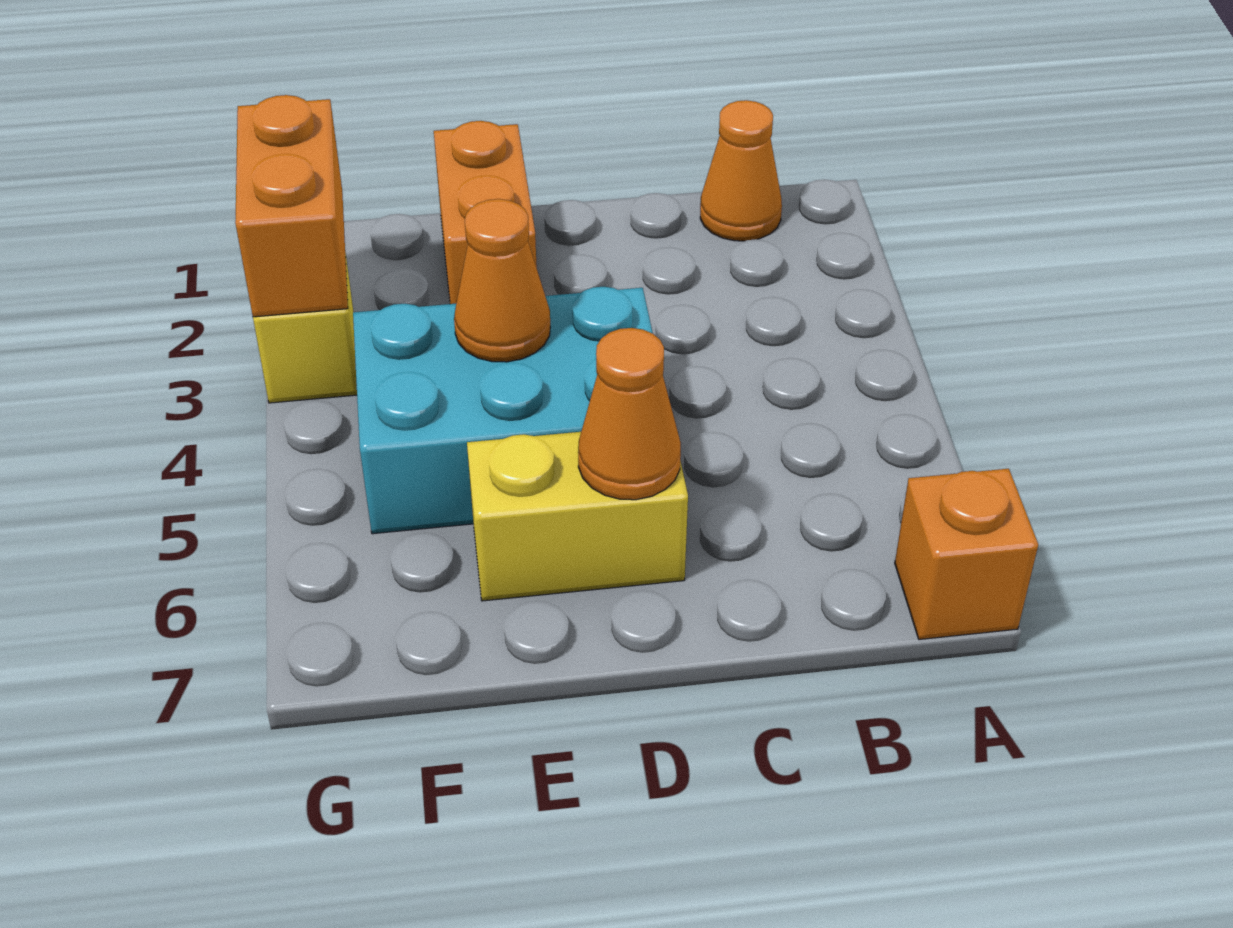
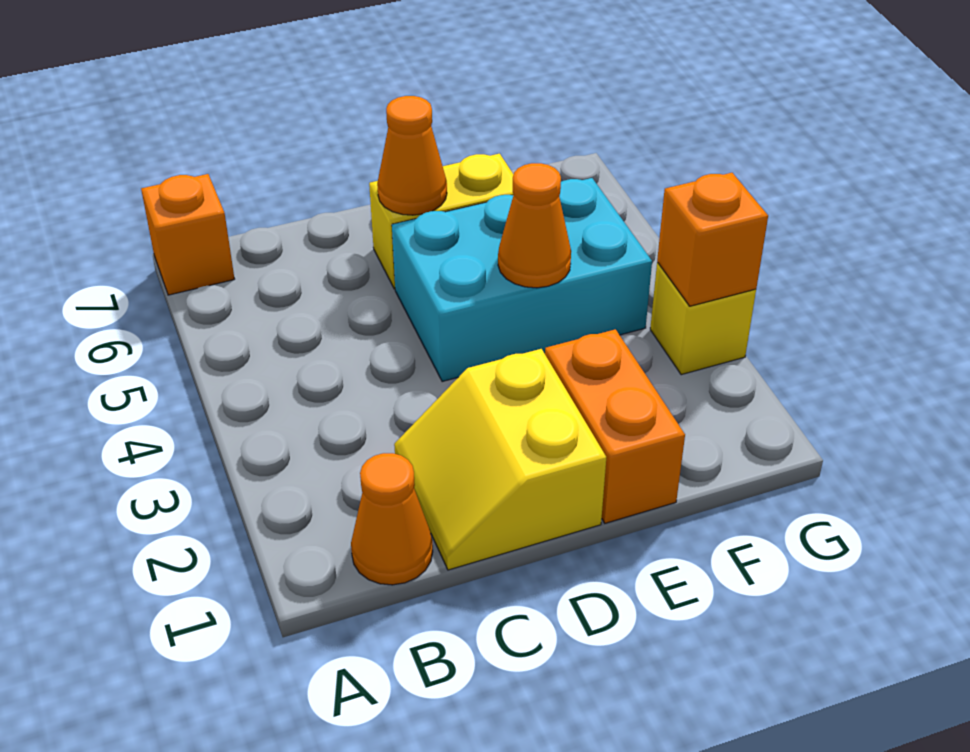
none -> yellow slope C1:D2 level 1 top D
orange brick G2:G3 level 2 -> orange brick G3 level 2

